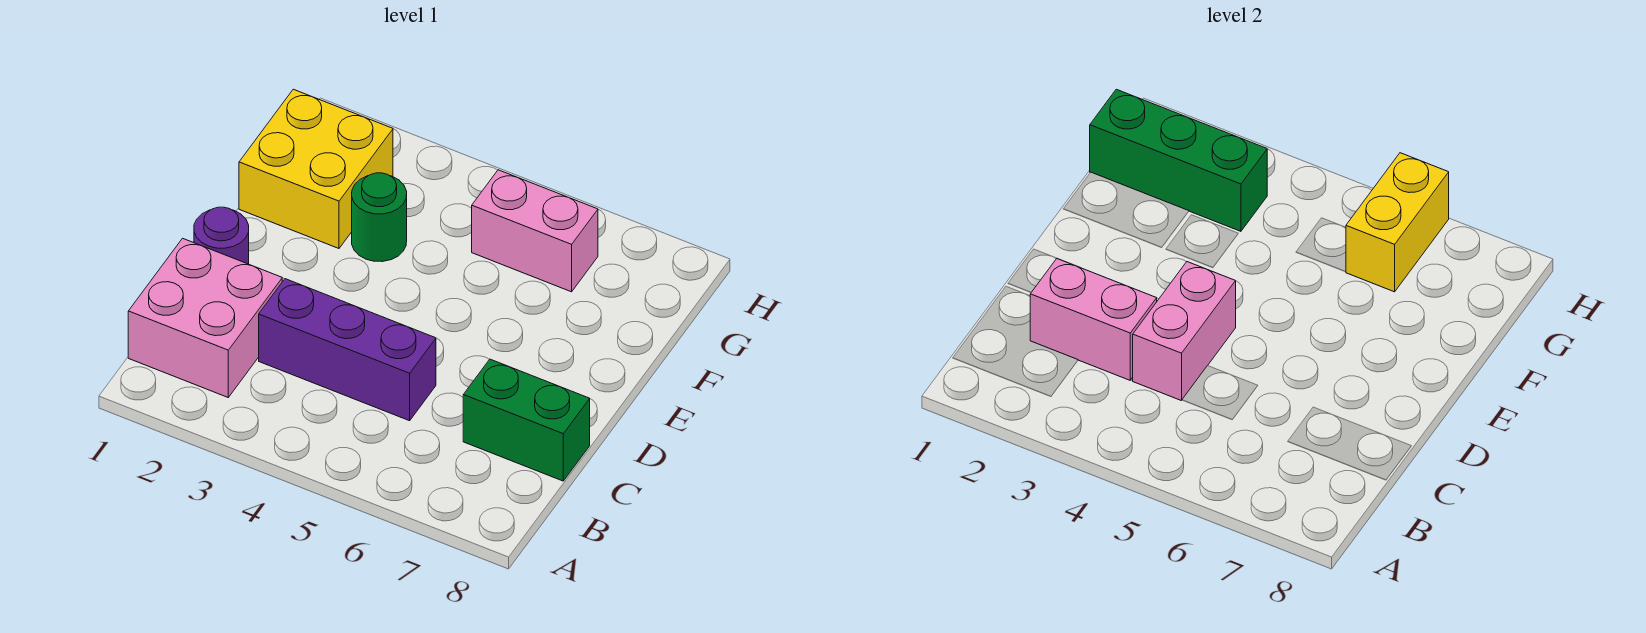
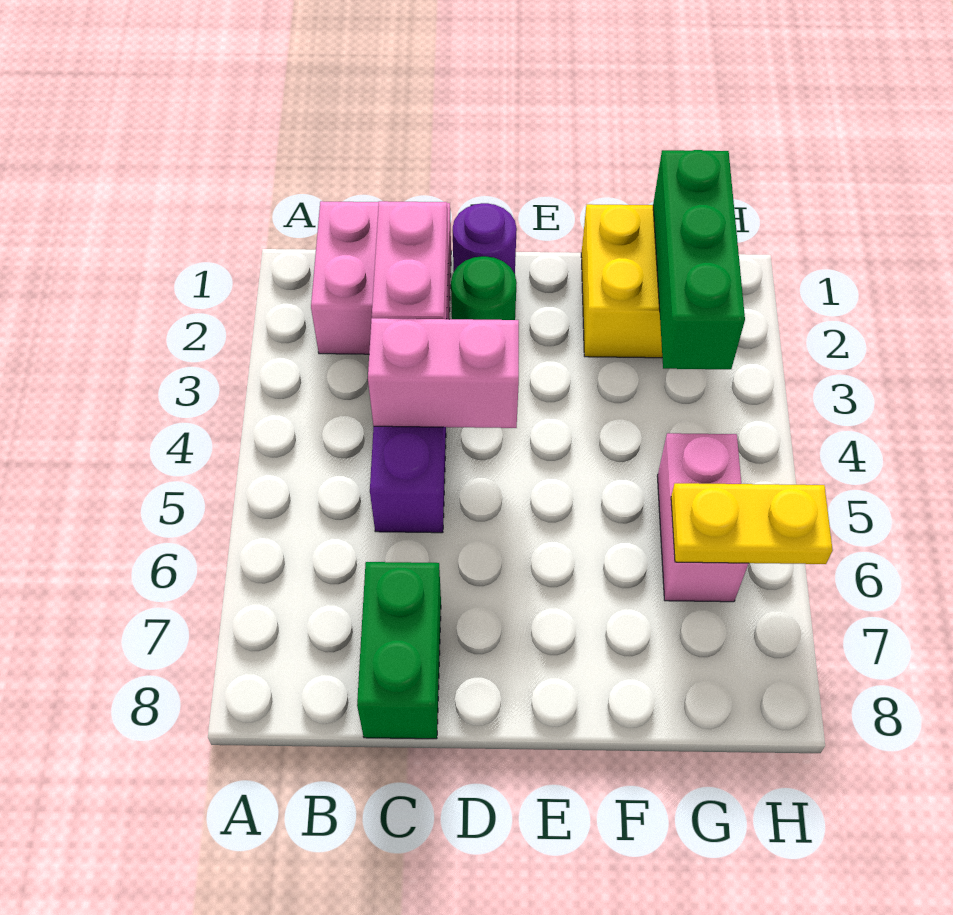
green round brick F3 level 1 -> green round brick D2 level 1
yellow brick G6:H6 level 2 -> yellow plate G6:H6 level 2

